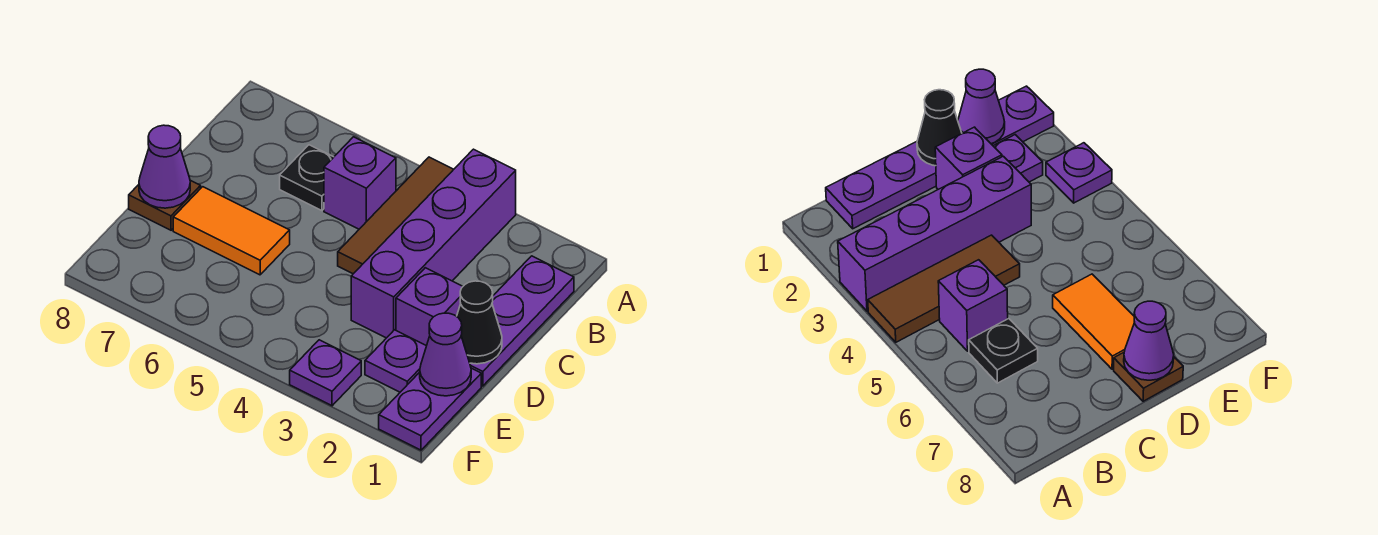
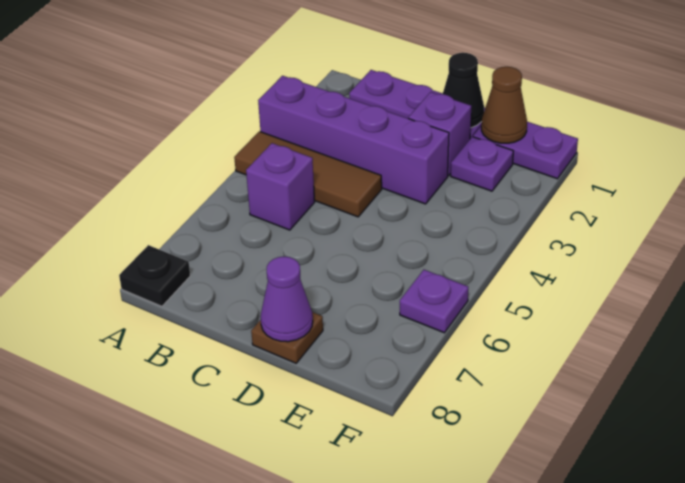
black plate B6 level 1 -> black plate A8 level 1
orange tile D6:D7 level 1 -> none
purple cone E1 level 2 -> brown cone E1 level 2
purple plate F3 level 1 -> purple plate F6 level 1

